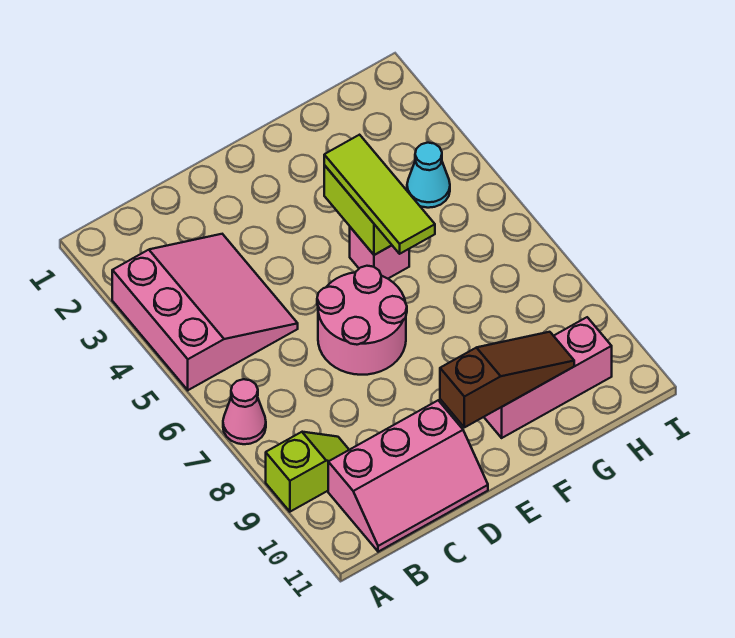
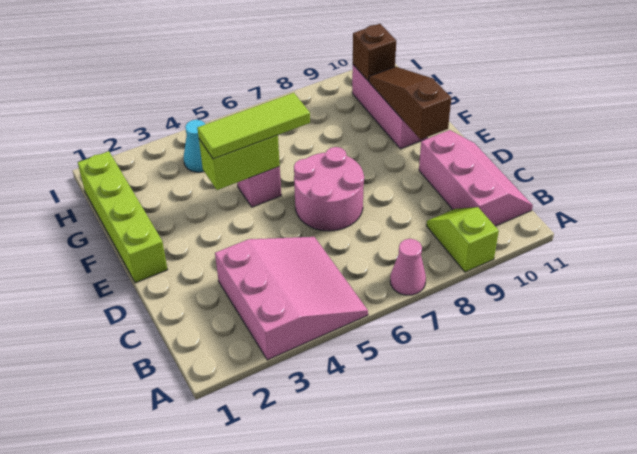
pink slope A3:C5 level 1 top A -> pink slope A3:C5 level 1 top 3
none -> lime brick E1:H1 level 1
none -> brown brick H10 level 2

